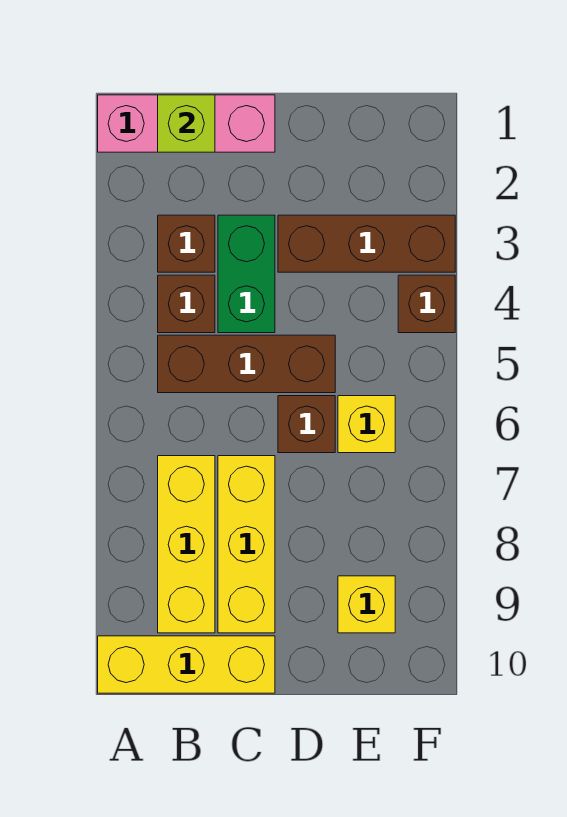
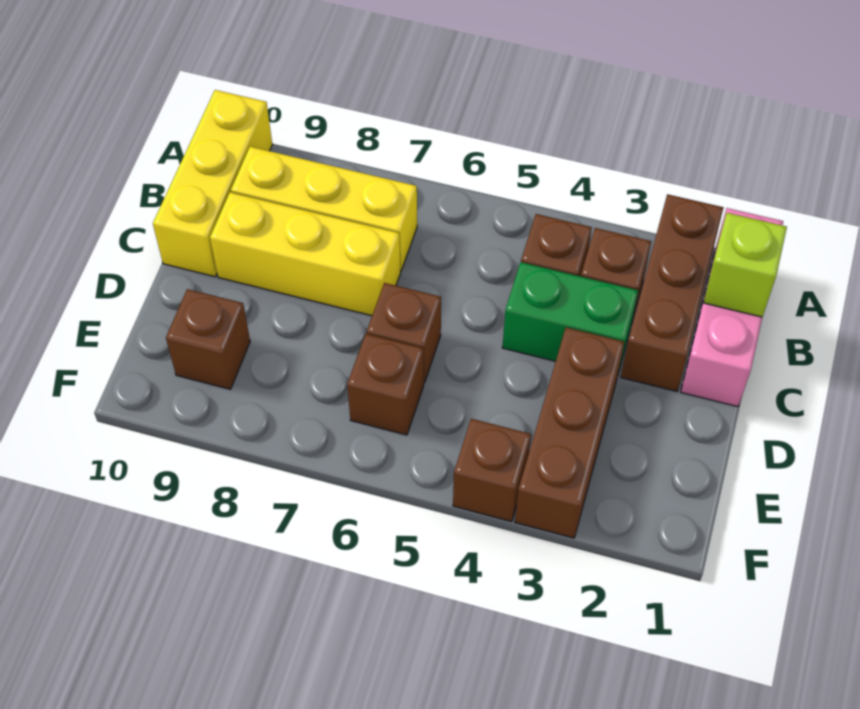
brown brick B5:D5 level 1 -> brown brick A2:C2 level 1
yellow brick E6 level 1 -> brown brick E6 level 1
yellow brick E9 level 1 -> brown brick E9 level 1

